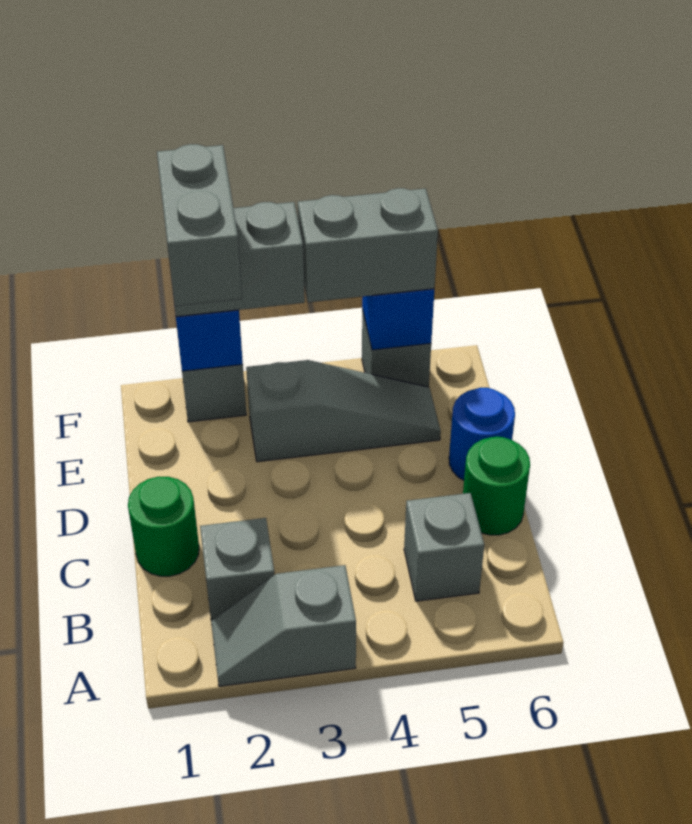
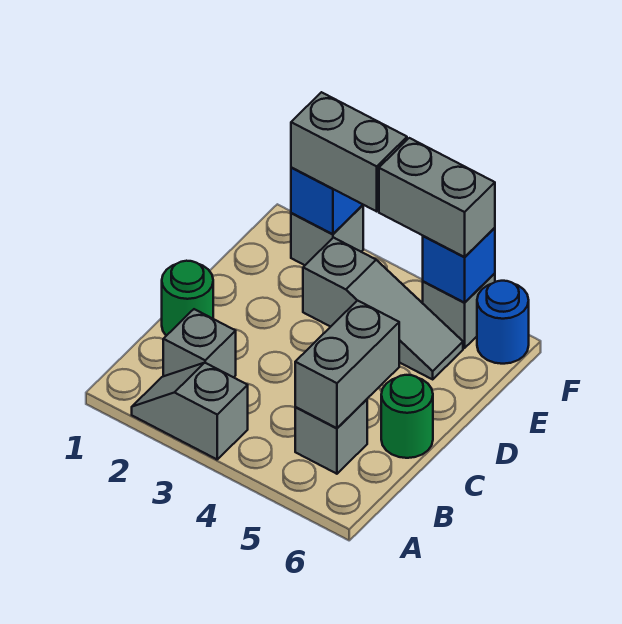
blue round brick D6 level 1 -> blue round brick F6 level 1
grey brick E2:F2 level 4 -> grey brick B5:C5 level 2

